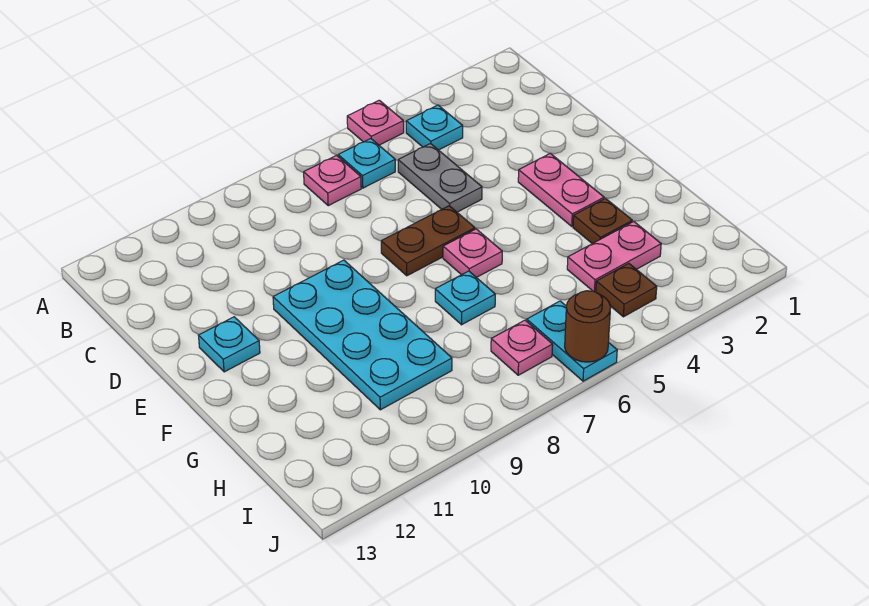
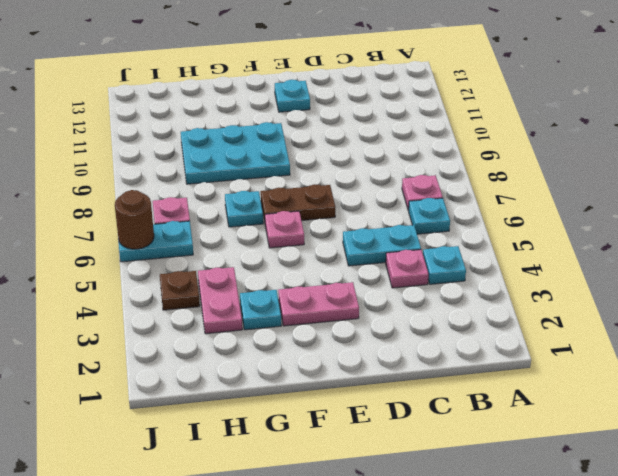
pink plate A5 level 1 -> pink plate C4 level 1
grey plate C5:D5 level 1 -> cyan plate C5:D5 level 1
brown plate E6:E7 level 1 -> brown plate E7:F7 level 1
cyan plate E9:H10 level 1 -> cyan plate F9:H10 level 1
brown plate G3 level 1 -> cyan plate G3 level 1

